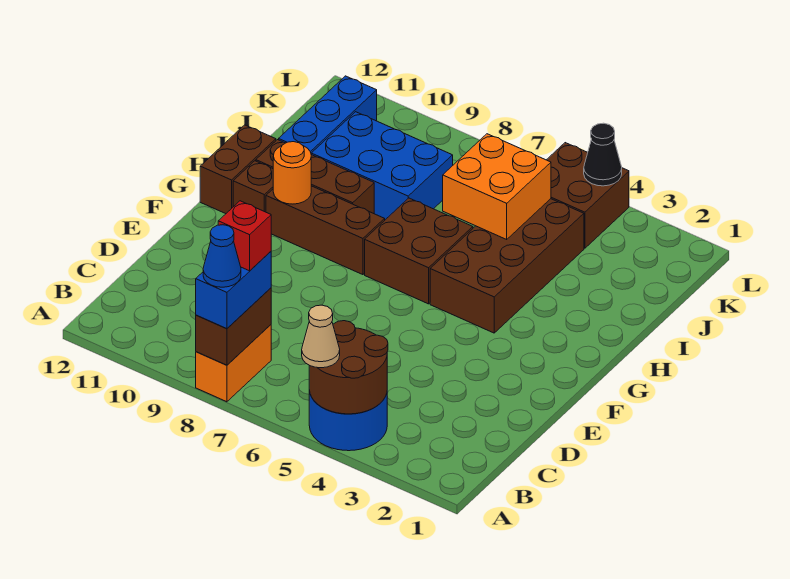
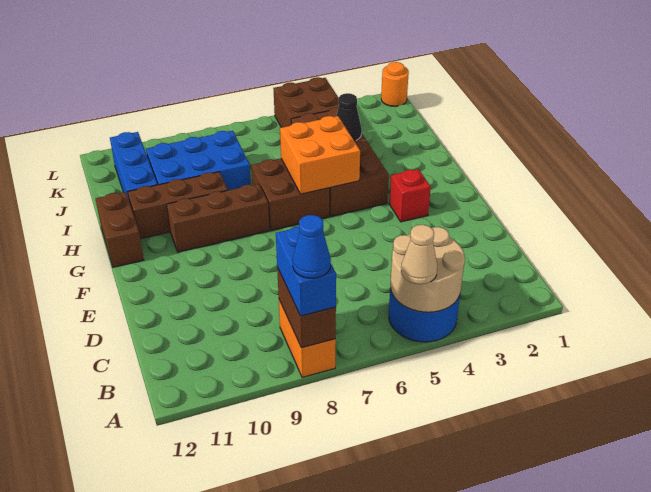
brown round brick A4:B5 level 2 -> tan round brick A4:B5 level 2
red brick B8 level 4 -> red brick F3 level 1
orange round brick G10 level 2 -> orange round brick L1 level 1
brown brick G11 level 1 -> none
orange brick I5:J6 level 2 -> orange brick G5:H6 level 2
black cone L4 level 2 -> black cone I4 level 2

